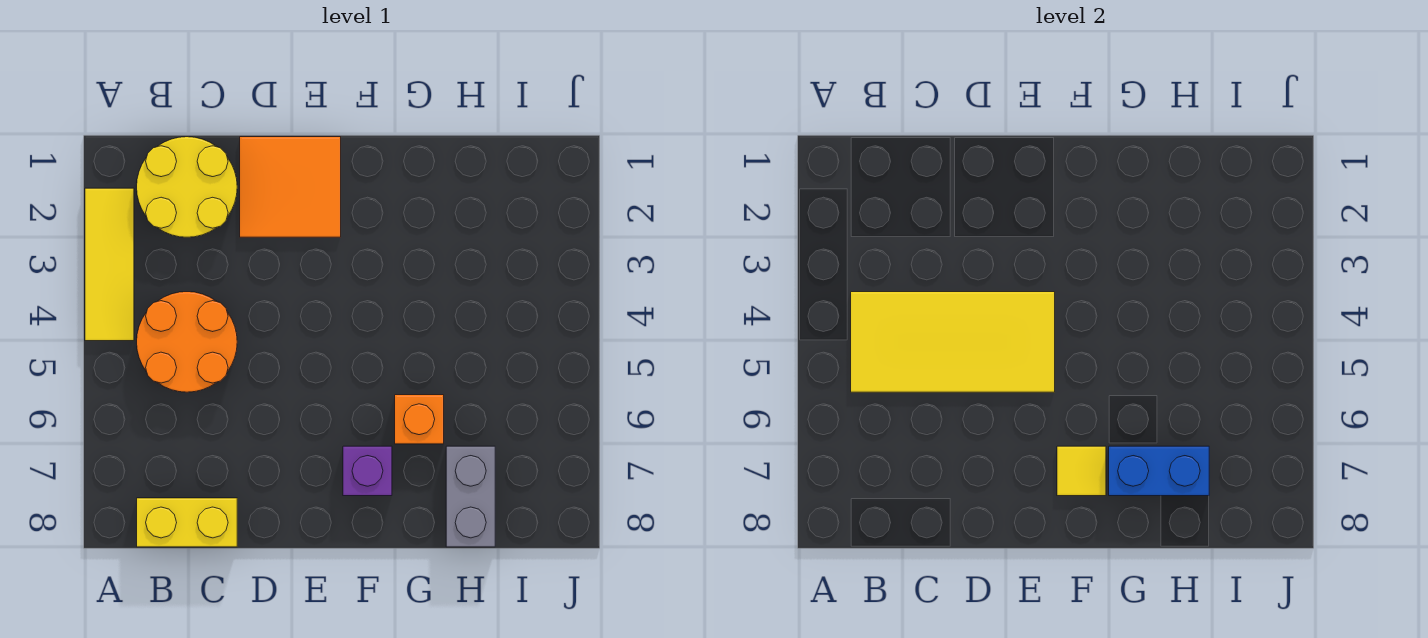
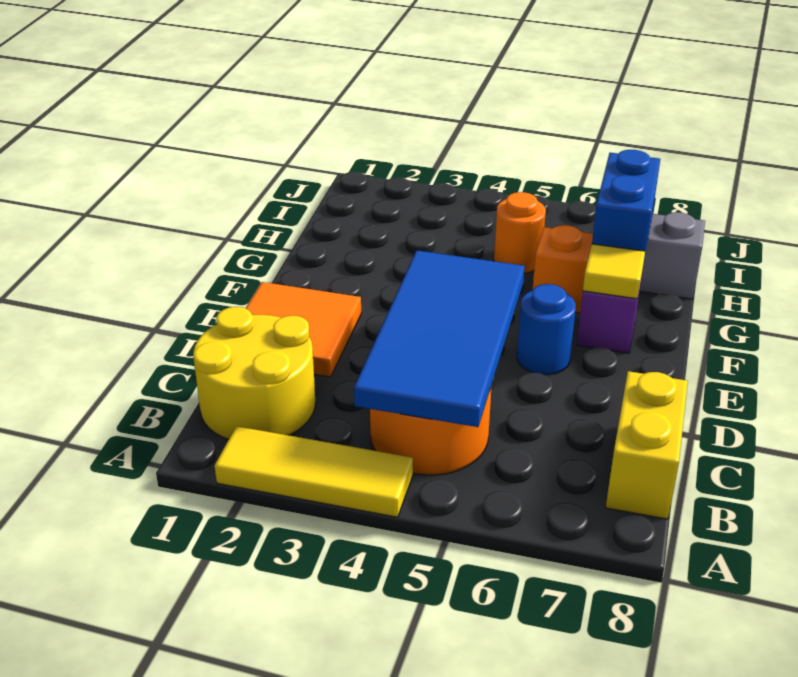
yellow tile B4:E5 level 2 -> blue tile B4:E5 level 2
none -> blue round brick E6 level 1
none -> orange round brick H5 level 1

